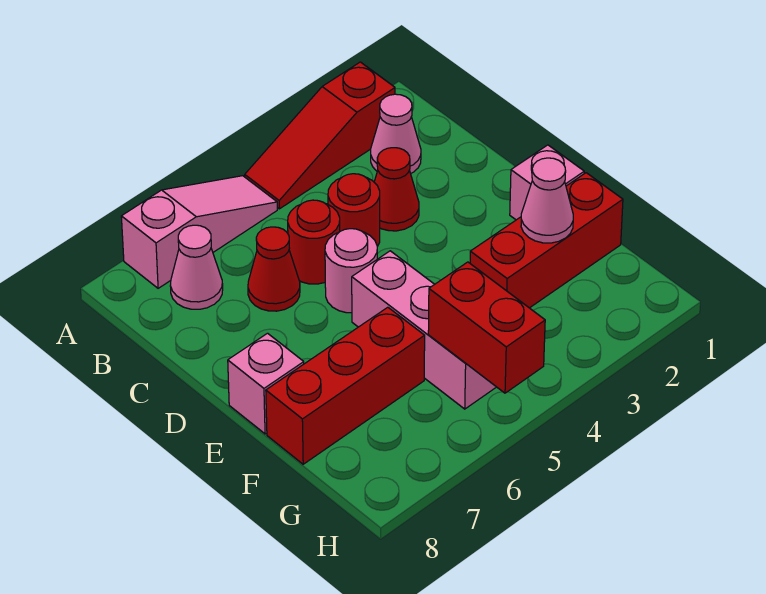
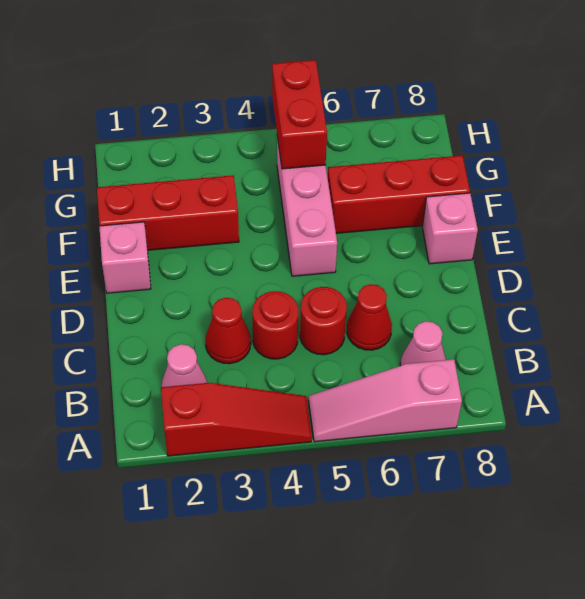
pink round brick D5 level 1 -> none
pink cone F2 level 2 -> none

